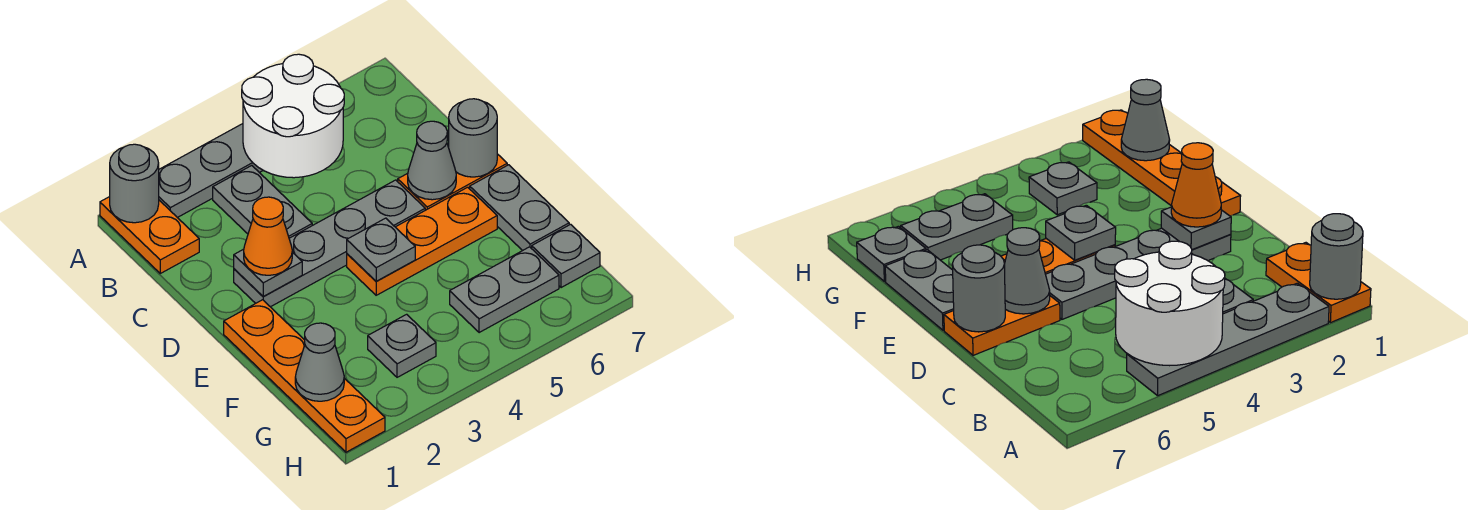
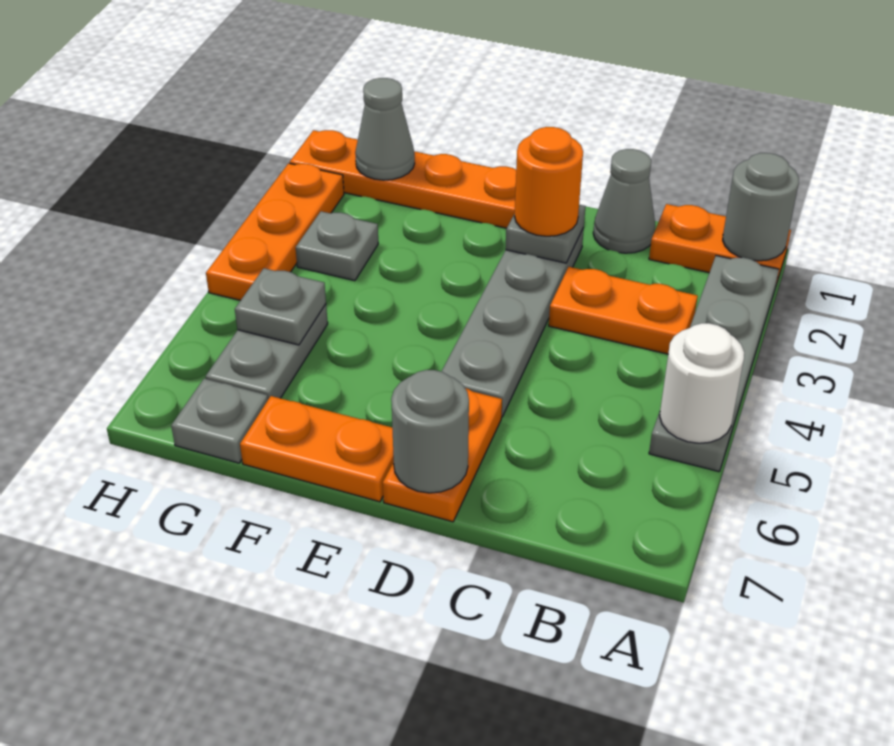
white round brick A4:B5 level 2 -> white round brick A5 level 2
grey plate B3:C3 level 1 -> orange plate B3:C3 level 1
orange cone D2 level 3 -> orange round brick D2 level 3
grey cone D6 level 2 -> grey cone C1 level 1
orange plate E4:E6 level 1 -> orange plate H2:H4 level 1
grey plate E4 level 2 -> grey plate G5 level 2
grey plate E7:F7 level 1 -> orange plate E7:F7 level 1

